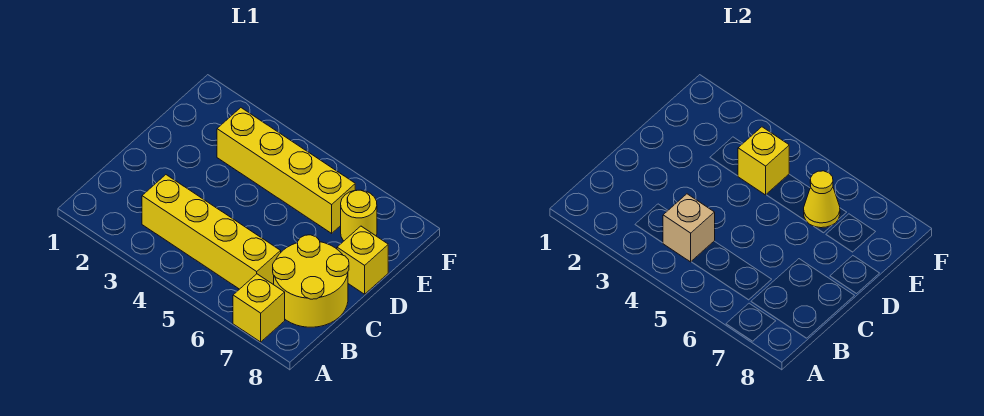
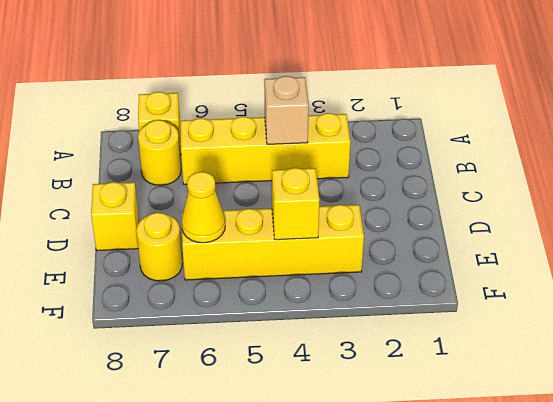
yellow round brick B7:C8 level 1 -> yellow round brick B7 level 1

